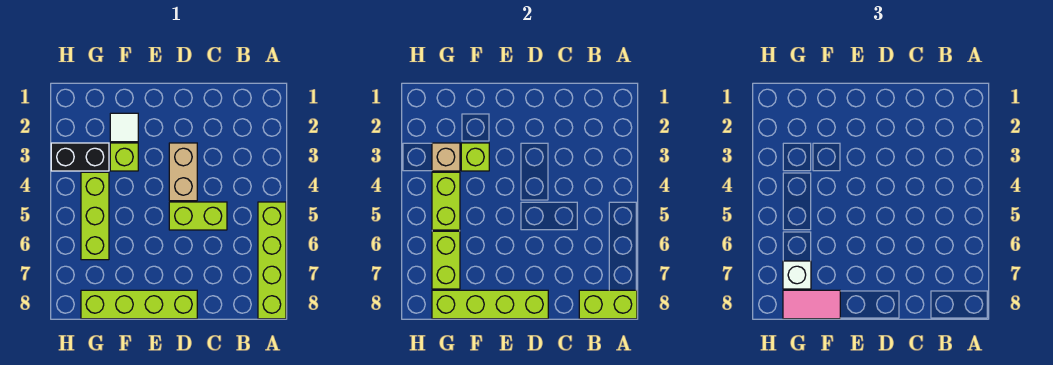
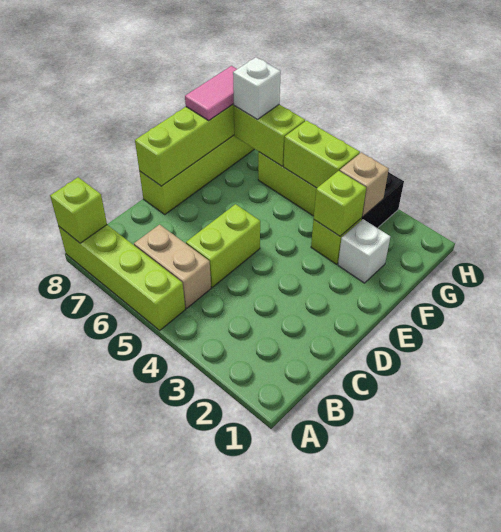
lime brick A8:B8 level 2 -> lime brick A8 level 2
tan brick D3:D4 level 1 -> tan brick B5:B6 level 1
white tile F2 level 1 -> white brick F2 level 1

